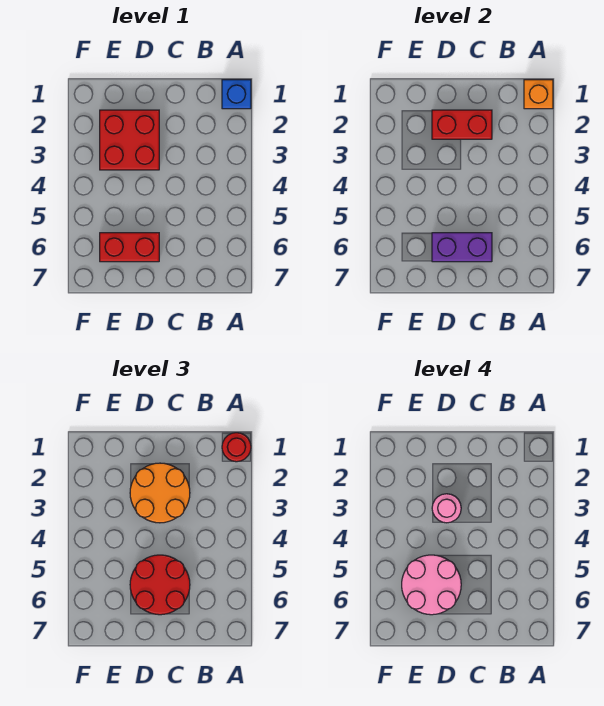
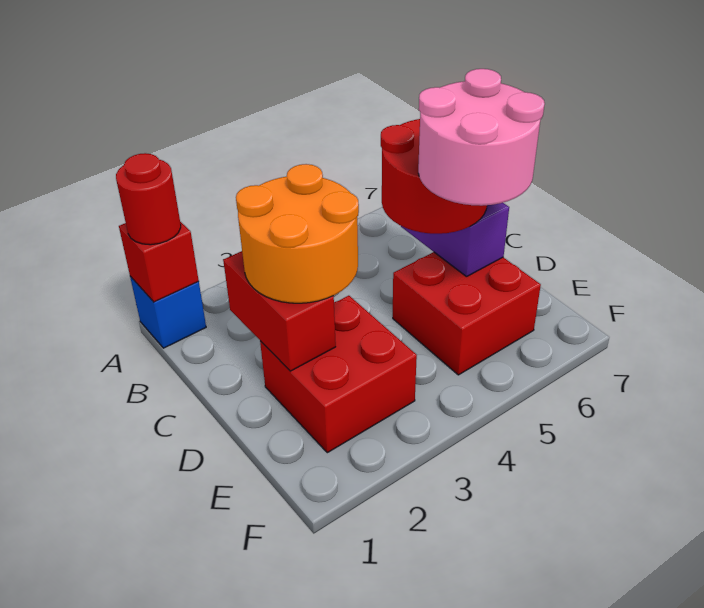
orange brick A1 level 2 -> red brick A1 level 2
pink round brick D3 level 4 -> none
red brick D6:E6 level 1 -> red brick D5:E6 level 1

